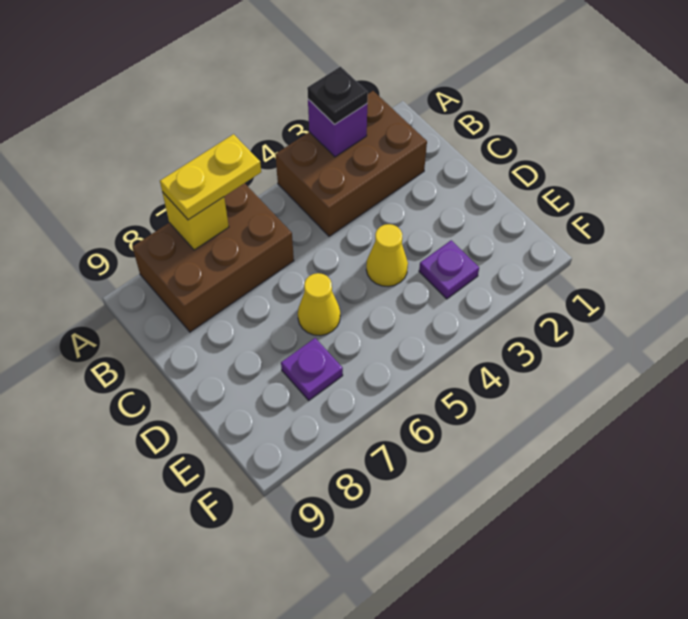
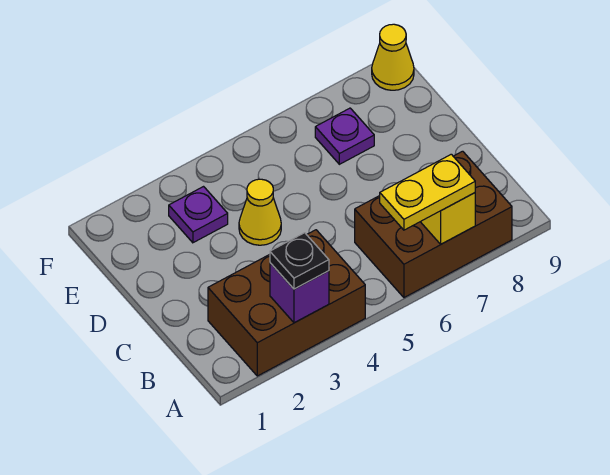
yellow cone D6 level 1 -> yellow cone F9 level 1

